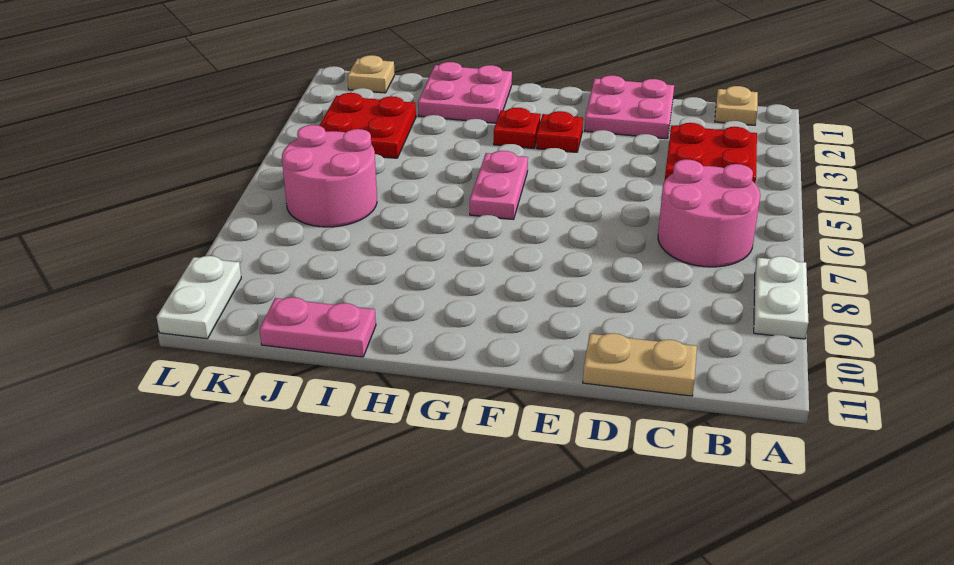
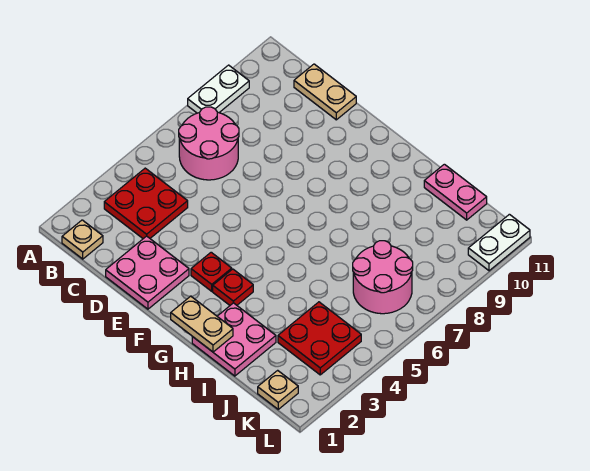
none -> tan plate G1:H1 level 2
pink plate G5:G6 level 1 -> none

